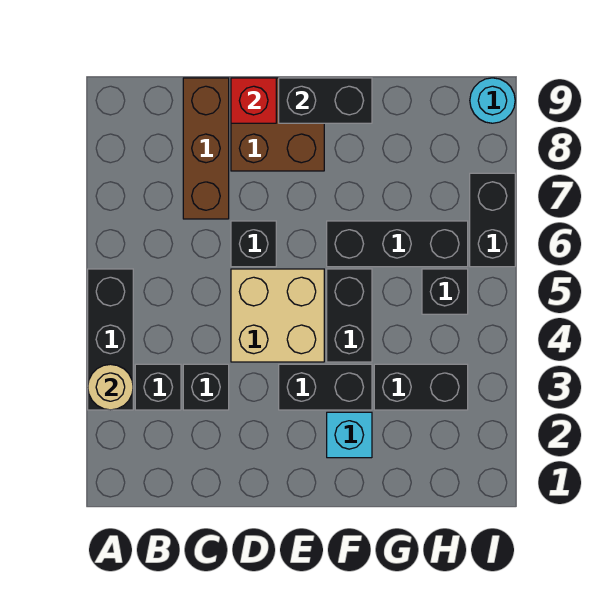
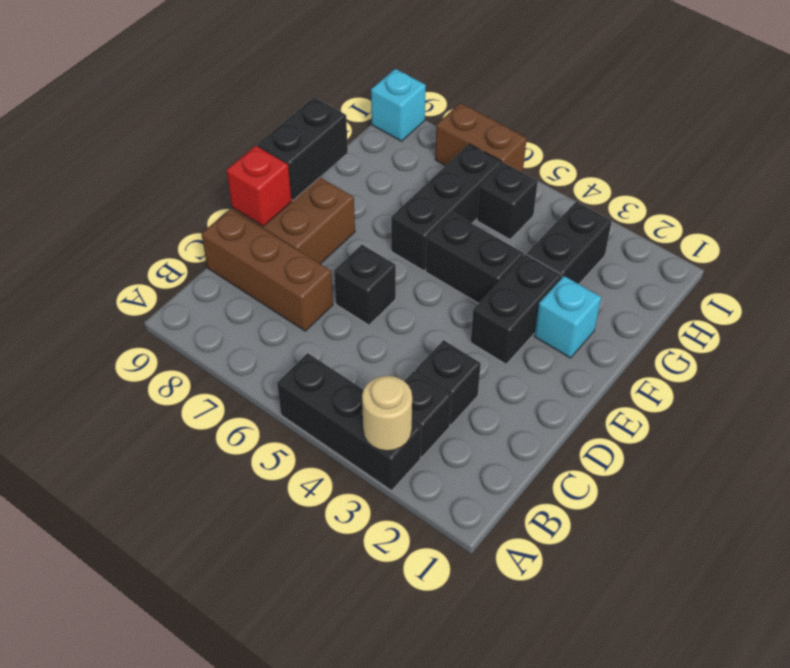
tan brick D4:E5 level 1 -> none
black brick I6:I7 level 1 -> brown brick I6:I7 level 1
cyan round brick I9 level 1 -> cyan brick I9 level 1

